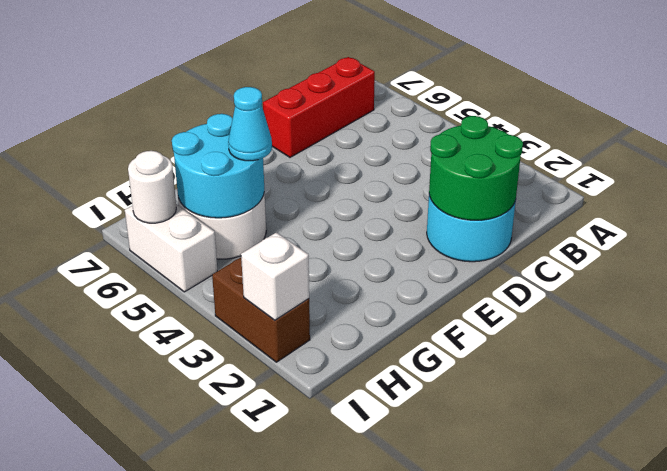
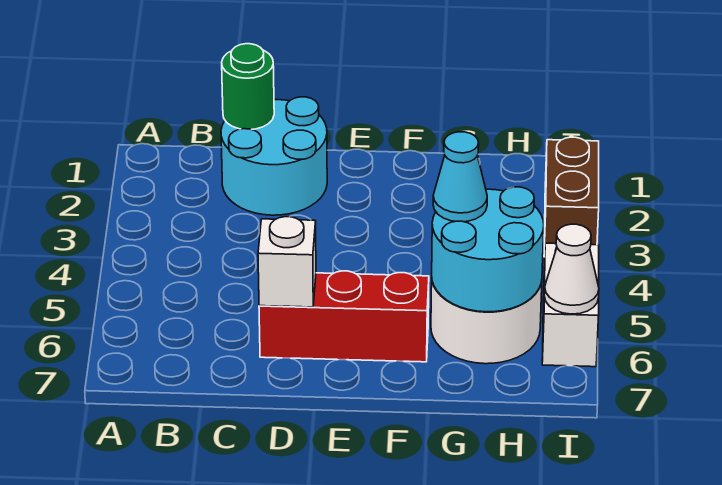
red brick B7:D7 level 1 -> red brick D6:F6 level 1
green round brick C1:D2 level 2 -> green round brick C1 level 2
white brick I2 level 2 -> white brick D6 level 2
white round brick I6 level 2 -> white cone I6 level 2

